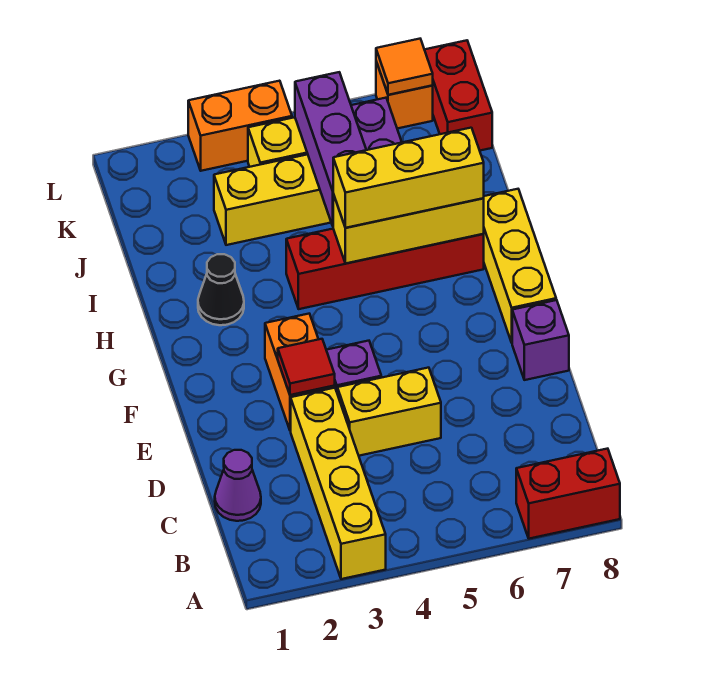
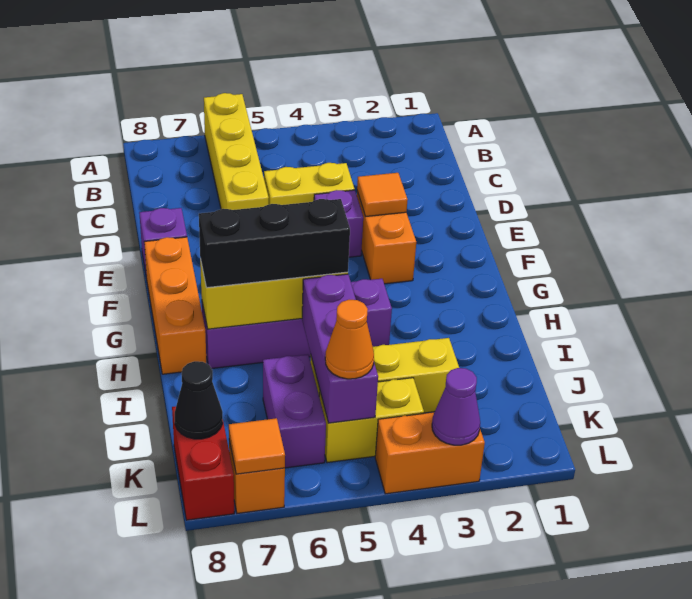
yellow brick A3:D3 level 1 -> yellow brick A6:D6 level 1
red brick A7:A8 level 1 -> none
purple cone C1 level 1 -> purple cone L3 level 2
red tile E3 level 2 -> orange tile E3 level 2
yellow brick F8:H8 level 1 -> orange brick F8:H8 level 1
black cone H2 level 1 -> black cone K8 level 2
red brick H4:H7 level 1 -> purple brick H4:H7 level 1
yellow brick H5:H7 level 3 -> black brick H5:H7 level 3
none -> orange cone K5 level 3

